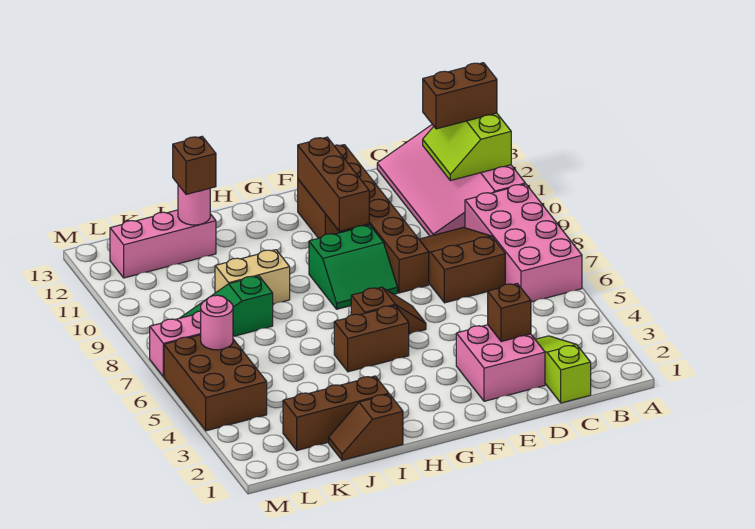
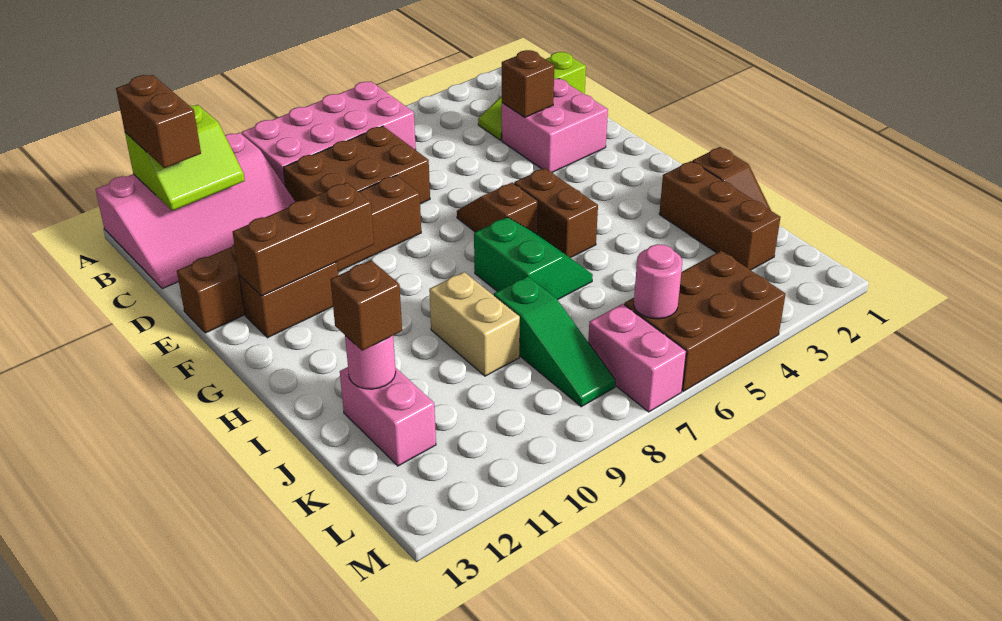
brown slope C7:D9 level 1 top 7 -> brown brick C7:D9 level 1
green slope F8:G9 level 1 top 9 -> green slope H6:I7 level 1 top 7
pink brick J12:L12 level 1 -> pink brick J12:K12 level 1

